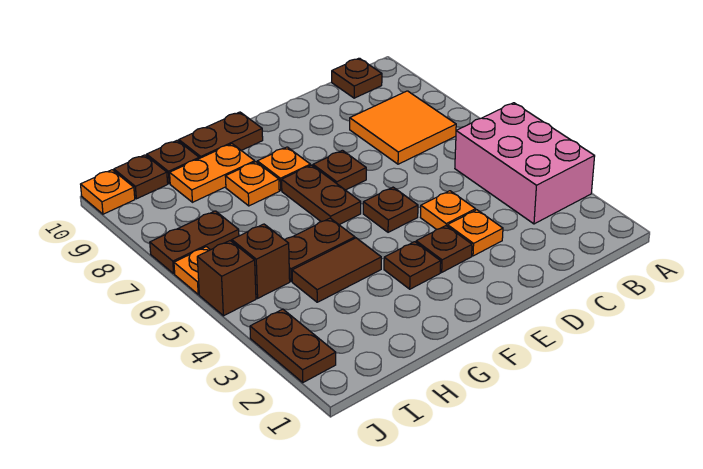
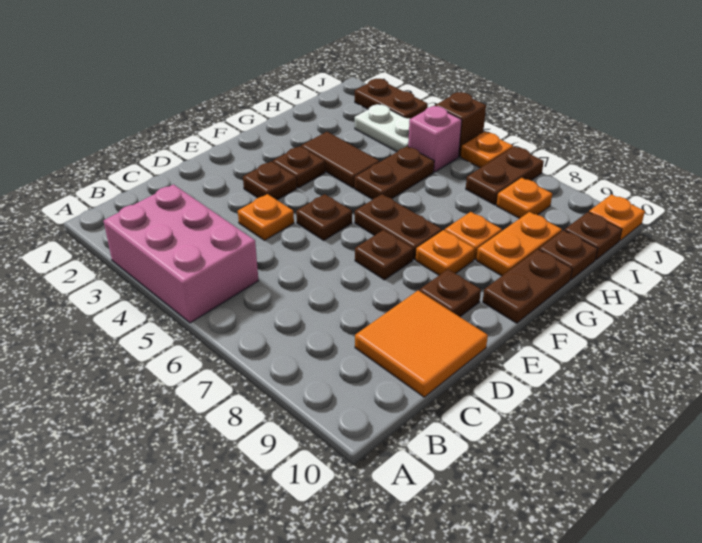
orange tile B7:C8 level 1 -> orange tile C9:D10 level 1
brown plate B10 level 1 -> brown plate E9 level 1
orange plate D3 level 1 -> orange plate I8 level 1
brown tile G4:H4 level 1 -> brown tile G3:G4 level 1
none -> white plate I3:I4 level 1
brown brick I5 level 1 -> pink brick I5 level 1

